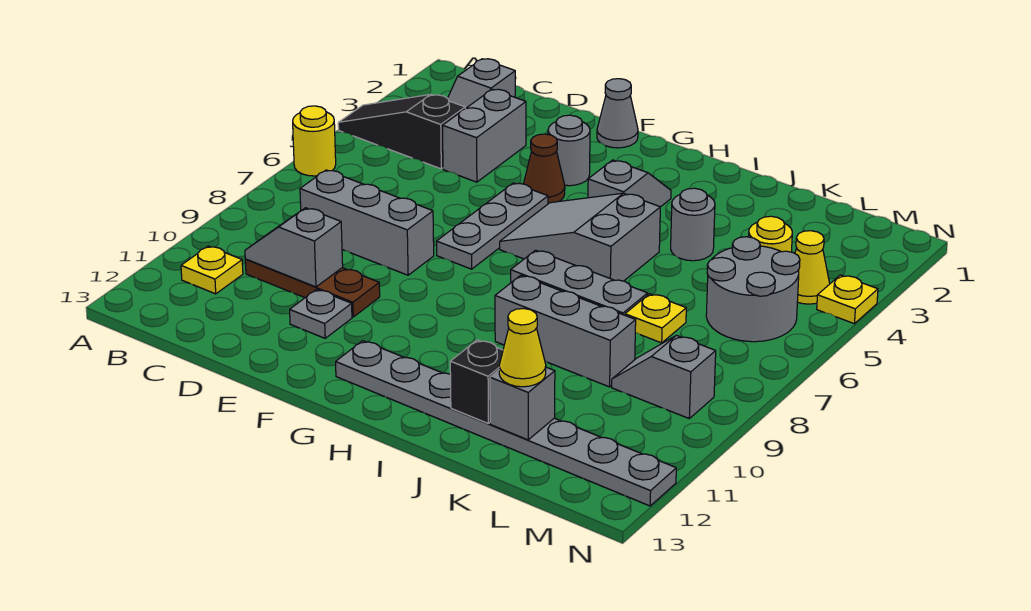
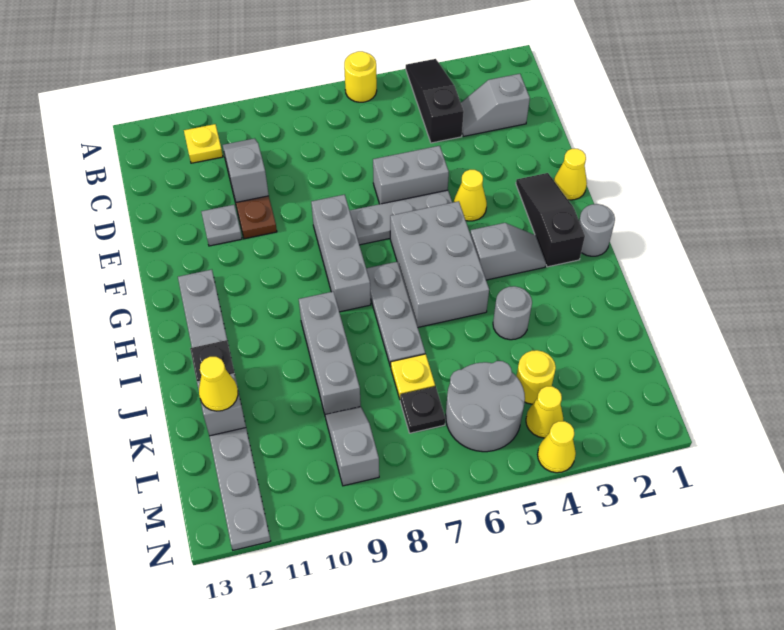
grey brick C8:E8 level 1 -> grey brick F8:H8 level 1
grey brick D3:D4 level 1 -> grey brick E5:E6 level 1
grey cone F1 level 1 -> yellow cone F1 level 1
none -> black slope F2:H2 level 1 top H
grey round brick F3 level 1 -> grey round brick H1 level 1
brown cone F4 level 1 -> yellow cone F4 level 1
grey slope G5:I6 level 1 top I -> grey brick G5:I6 level 1
none -> black plate L7 level 1
yellow plate N4 level 1 -> yellow cone N4 level 1

